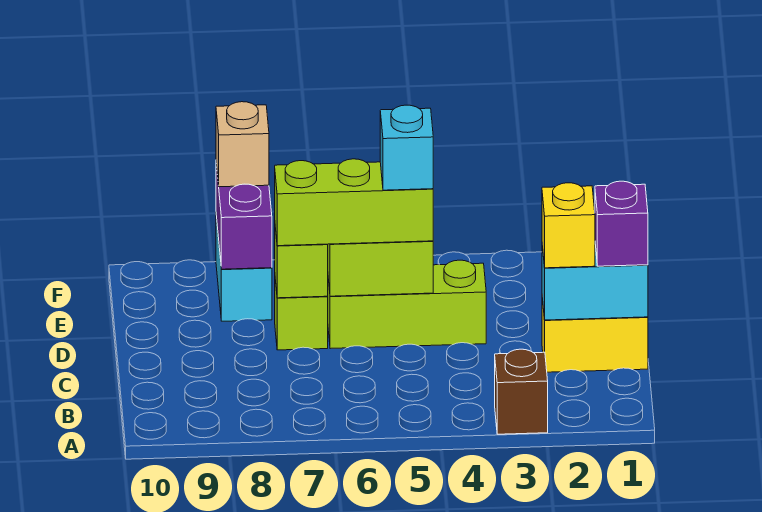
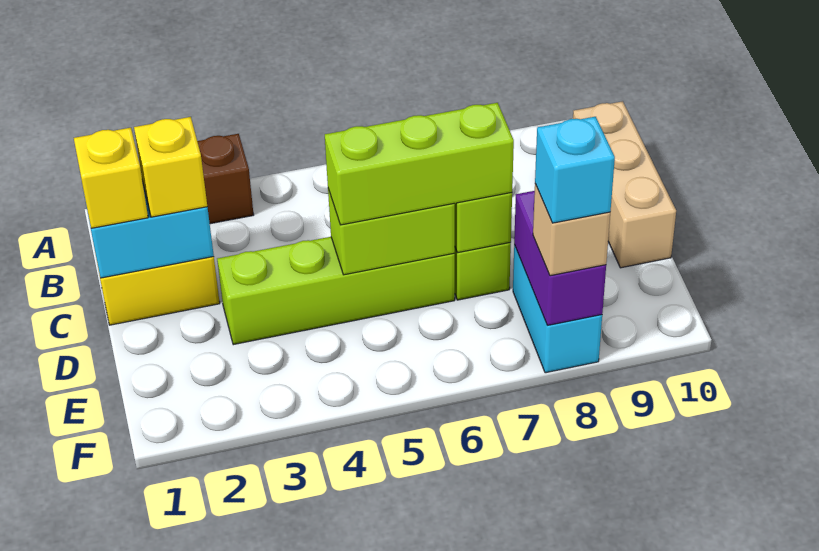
none -> tan brick B10:D10 level 1
purple brick C1 level 3 -> yellow brick C1 level 3
lime brick D4:D6 level 1 -> lime brick D3:D6 level 1
cyan brick D5 level 4 -> cyan brick F8 level 4

